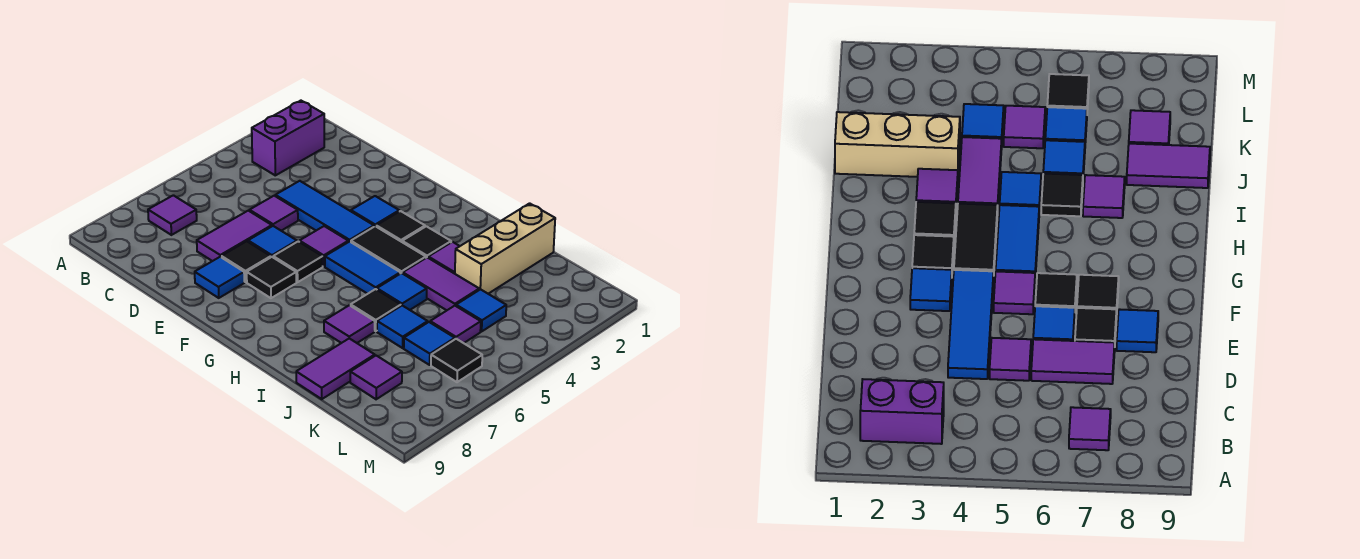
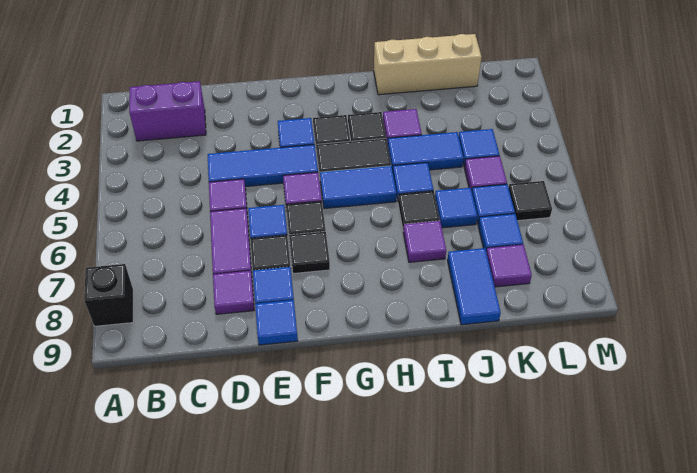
none -> black brick A8 level 1
purple brick B2:B3 level 1 -> purple brick B2:C2 level 1
purple tile B7 level 1 -> purple tile D8 level 1
none -> blue tile E9 level 1
purple tile I4:J4 level 1 -> blue tile I4:J4 level 1
tan brick J1:J3 level 1 -> tan brick I1:K1 level 1
purple tile J8:J9 level 1 -> blue tile J8:J9 level 1
none -> blue tile K7 level 1

